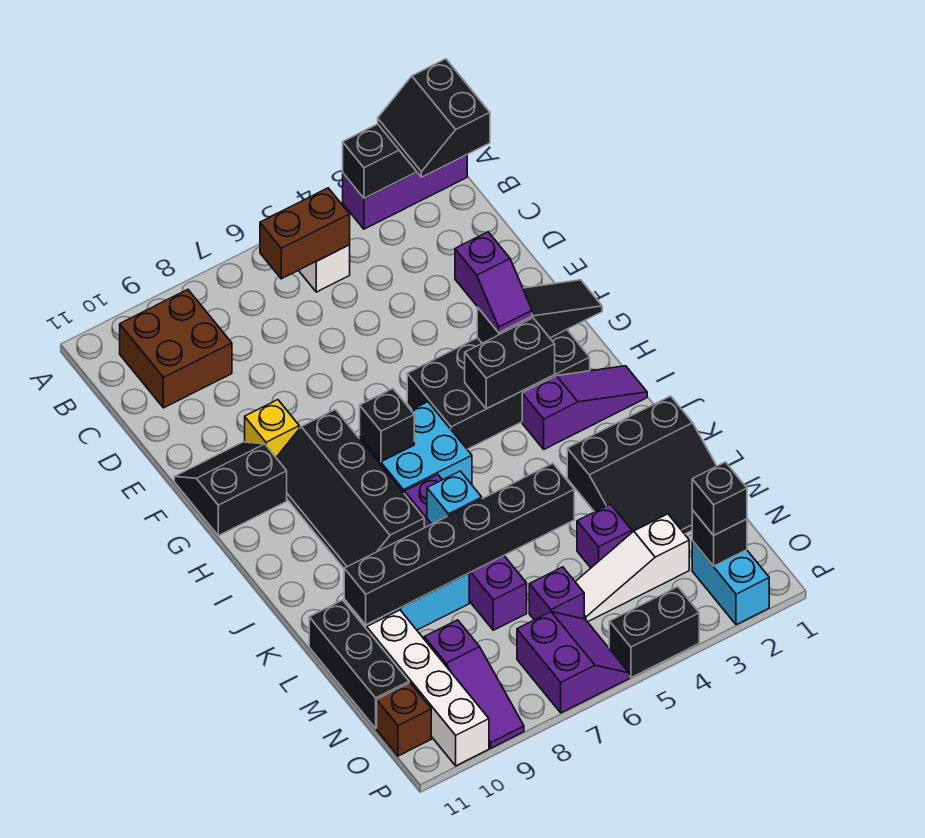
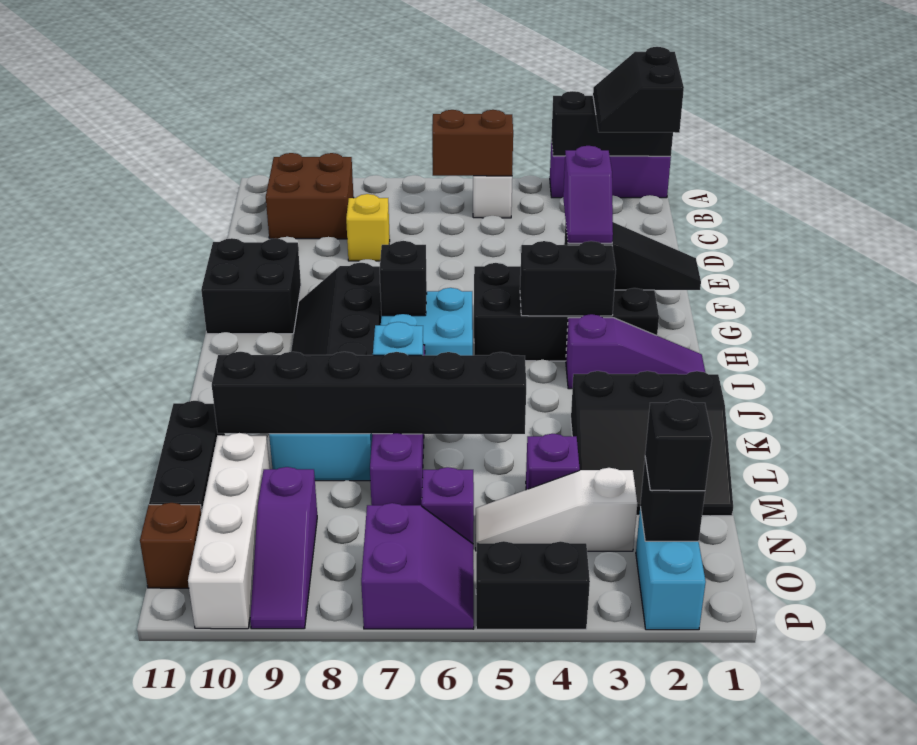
yellow brick F9 level 1 -> yellow brick D8 level 1
black slope F10:G11 level 1 top G -> black brick F10:G11 level 1

